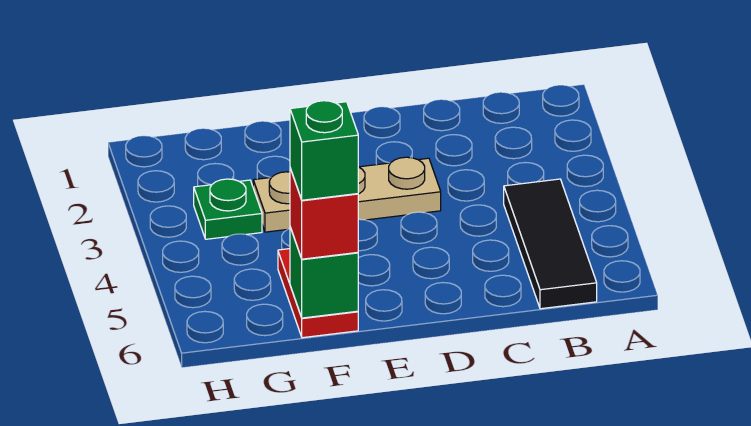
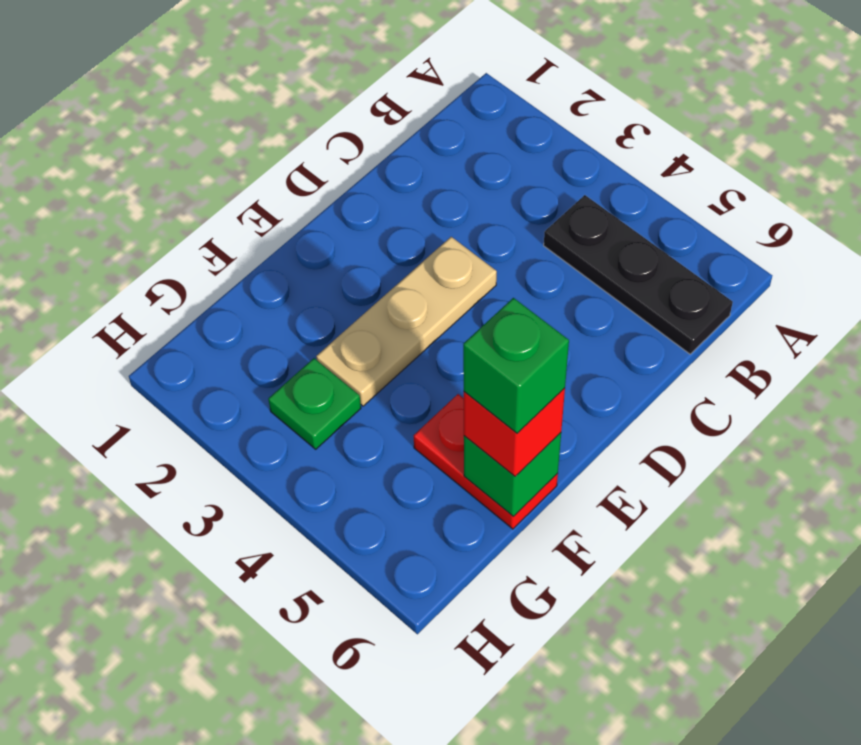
black tile B4:B6 level 1 -> black plate B4:B6 level 1

